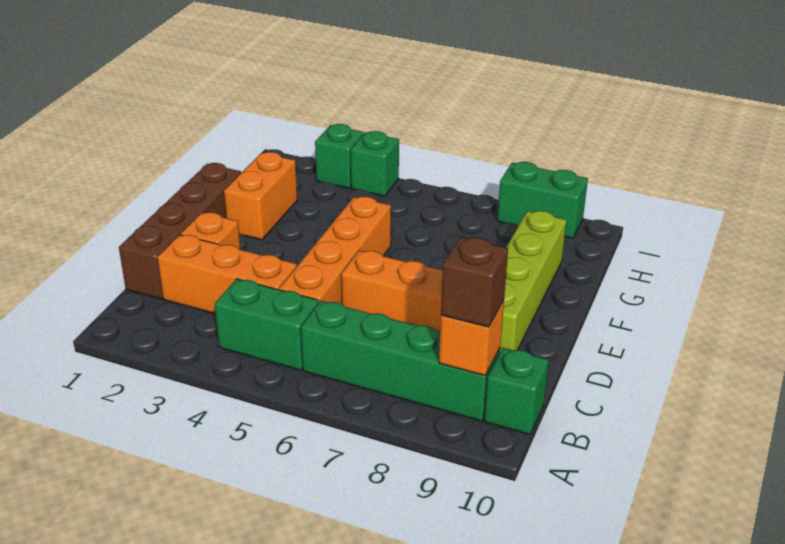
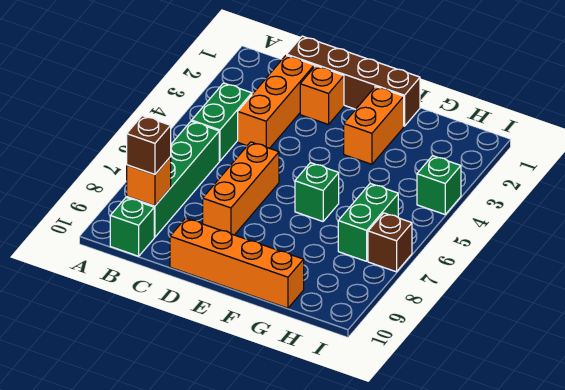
orange brick C5:F5 level 1 -> orange brick D10:G10 level 1
lime brick D9:G9 level 1 -> none
orange brick F2:G2 level 1 -> orange brick F2:F3 level 1
green brick I3 level 1 -> green brick F6 level 1
none -> brown brick I7 level 1
green brick I8:I9 level 1 -> green brick H6:H7 level 1

